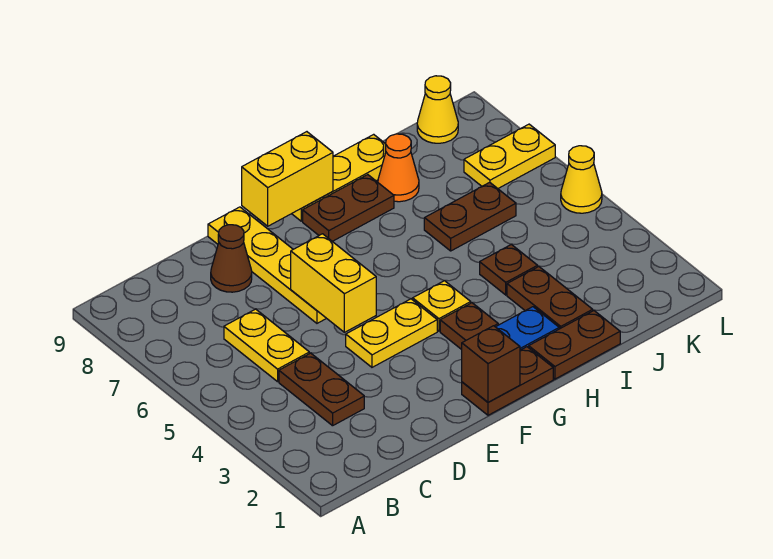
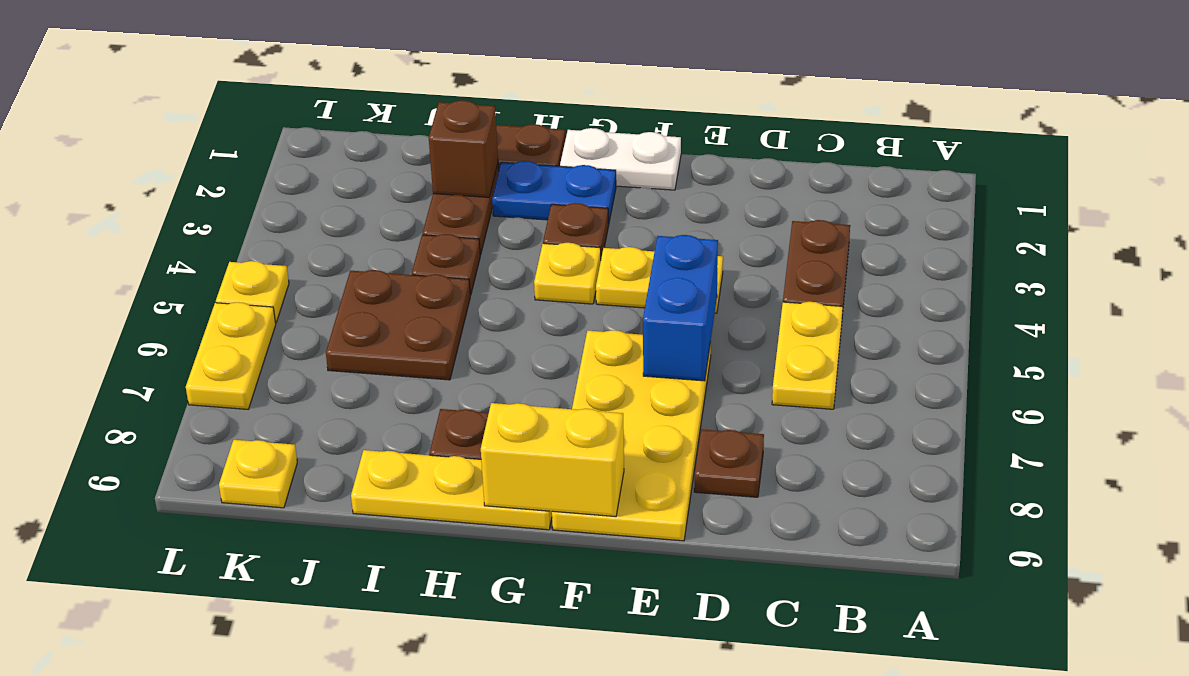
brown cone D8 level 1 -> brown plate D8 level 1
yellow brick E5:E6 level 2 -> blue brick E5:E6 level 2
yellow plate E6:E9 level 1 -> yellow plate E6:F9 level 1
brown plate F1:G1 level 1 -> white plate F1:G1 level 1
brown brick F1 level 2 -> brown brick I2 level 2
brown plate I6:J6 level 1 -> brown plate I5:J6 level 1
orange cone I8 level 1 -> none
yellow plate K7:L7 level 1 -> yellow plate L6:L7 level 1
yellow cone K9 level 1 -> yellow plate K9 level 1
yellow cone L5 level 1 -> yellow plate L5 level 1

